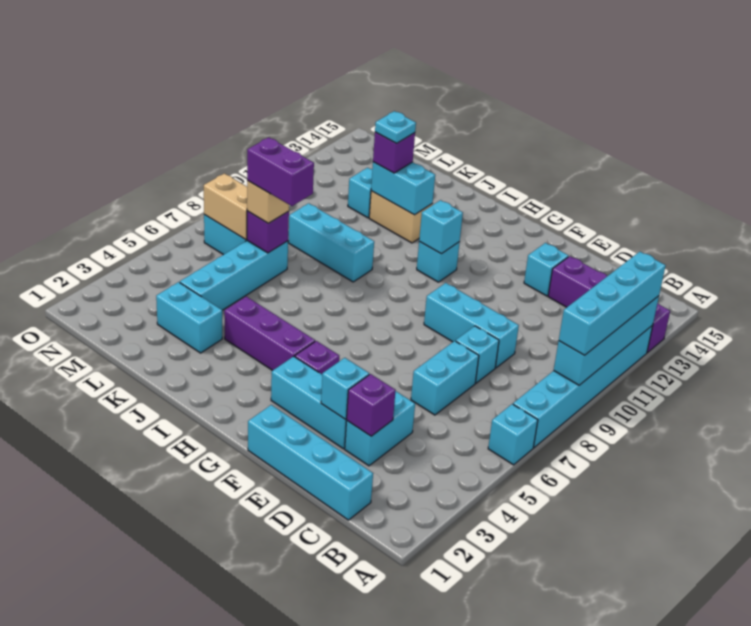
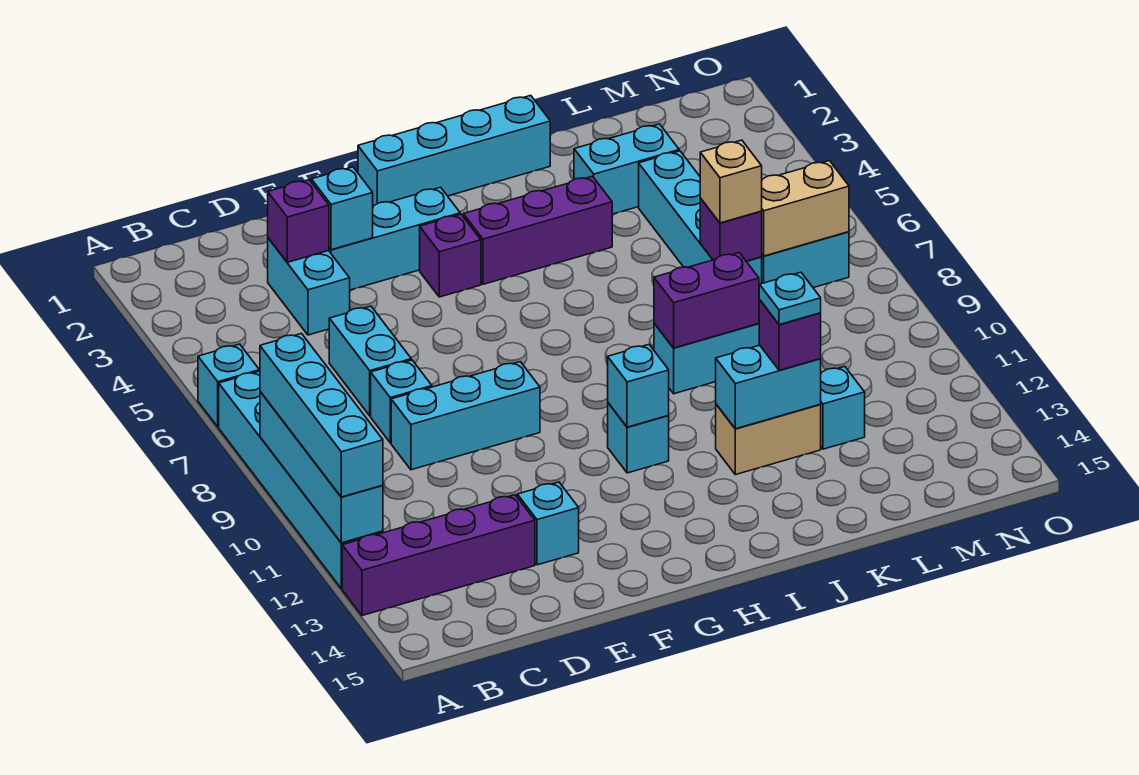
cyan brick C1:F1 level 1 -> cyan brick G1:J1 level 1
purple brick K7:L7 level 4 -> purple brick J9:K9 level 2

